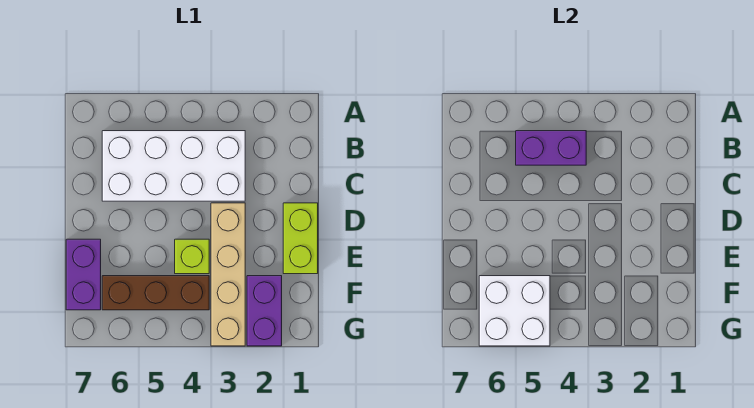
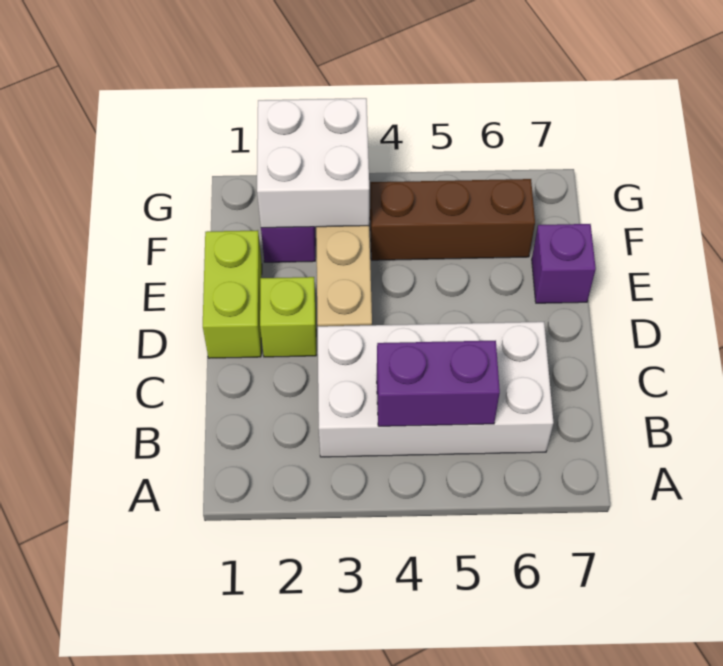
lime brick E4 level 1 -> lime brick D2 level 1
purple brick E7:F7 level 1 -> purple brick E7 level 1
white brick F5:G6 level 2 -> white brick F2:G3 level 2

